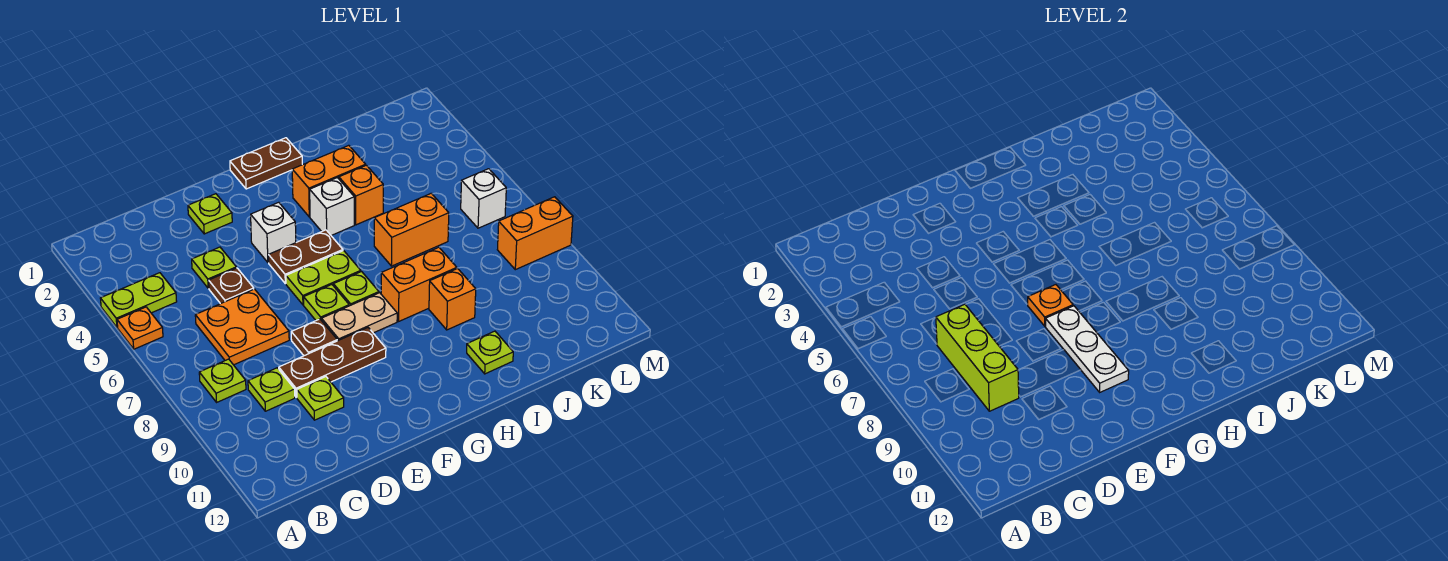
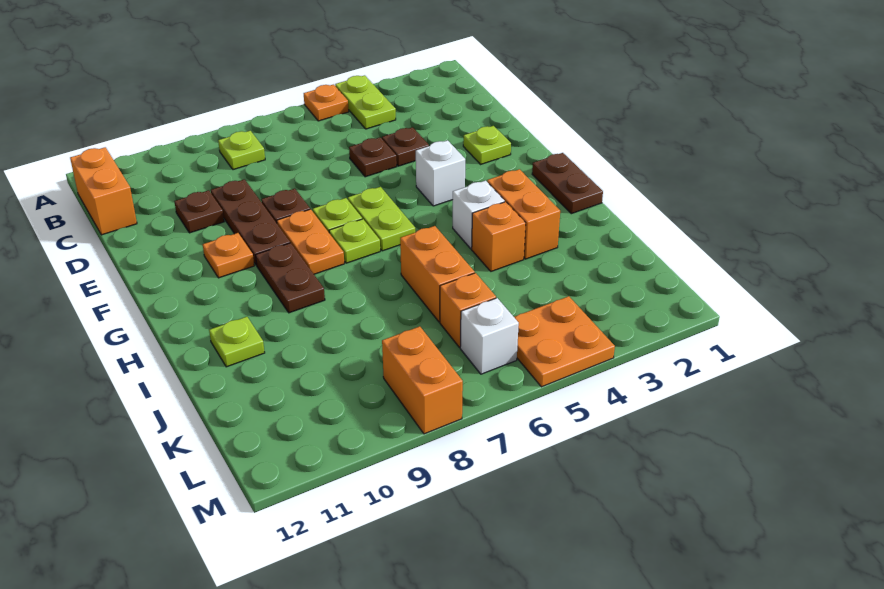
orange plate C6:D7 level 1 -> orange plate L4:M5 level 1
lime brick C7:C9 level 2 -> none
lime plate C9 level 1 -> none
lime plate D4 level 1 -> brown plate D4 level 1
lime plate D10 level 1 -> brown plate D10 level 1
brown plate F5:G5 level 1 -> brown plate G9:H9 level 1
orange plate F7 level 2 -> orange plate F10 level 1
tan plate F8:G8 level 1 -> orange plate F8:G8 level 1
white plate F8:F10 level 2 -> none
orange brick H8:I8 level 1 -> orange brick B12:C12 level 1
orange brick I9 level 1 -> orange brick K6 level 1

